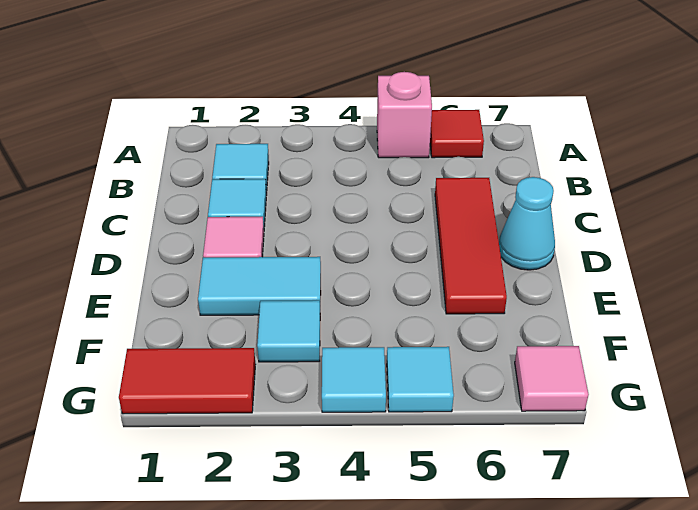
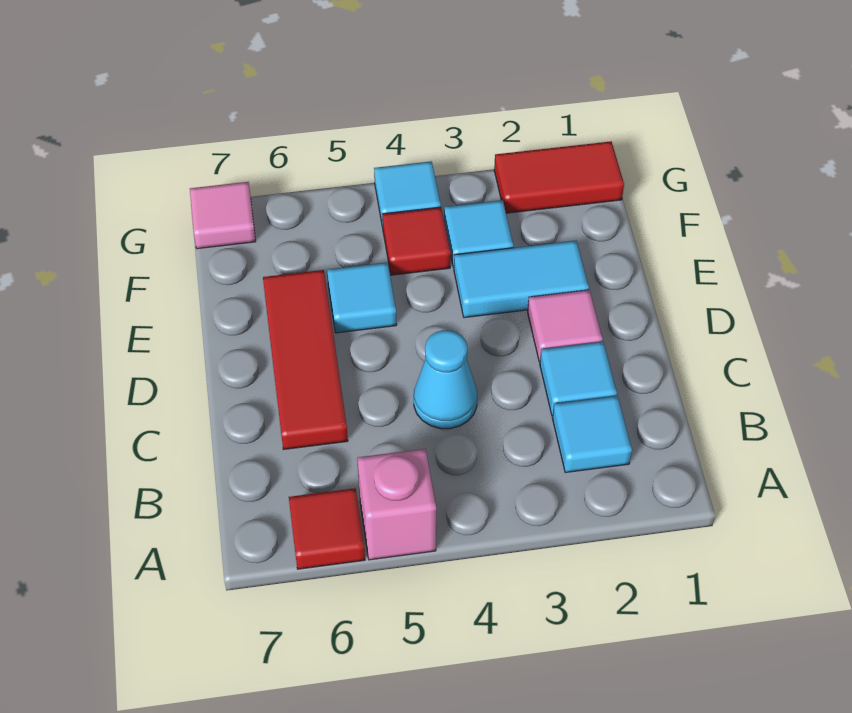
cyan cone D7 level 1 -> cyan cone C4 level 1
none -> red tile F4 level 1
cyan tile G5 level 1 -> cyan tile E5 level 1

